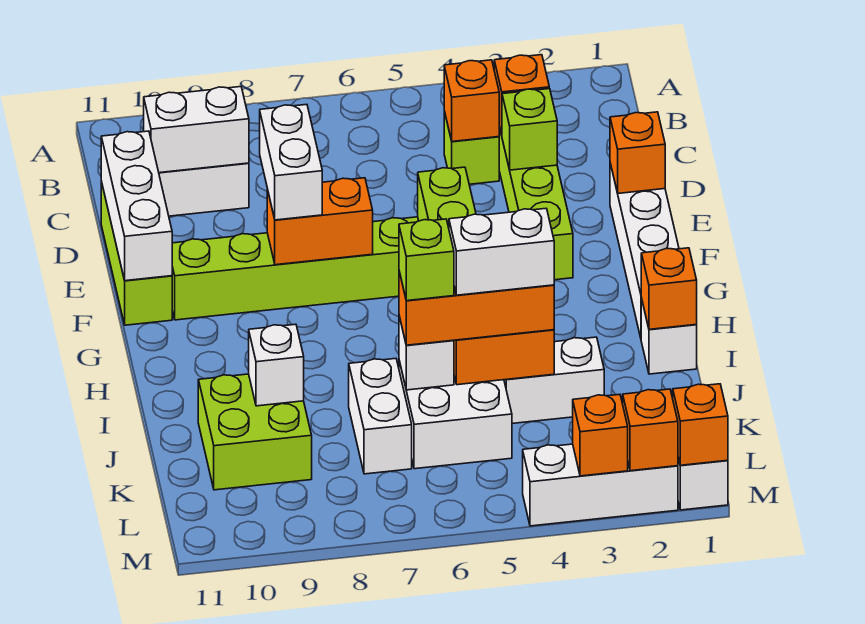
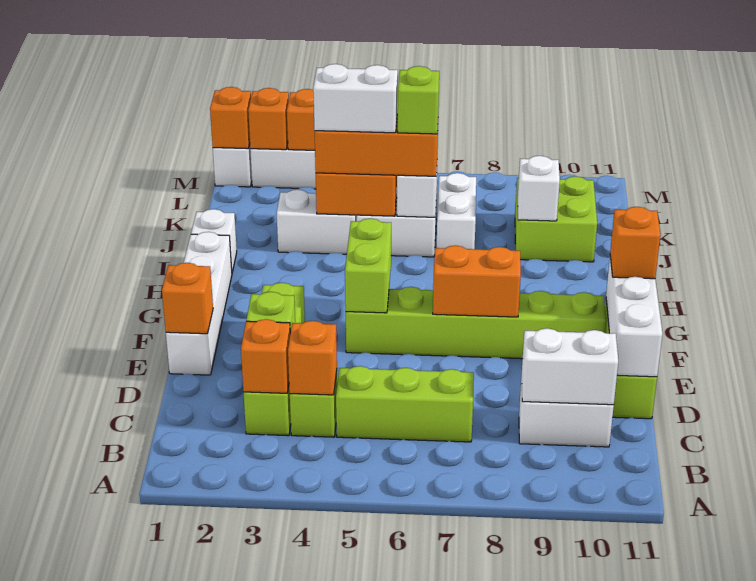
none -> lime brick C5:C7 level 1
white brick E8:F8 level 3 -> none
orange brick I1 level 2 -> orange brick F11 level 3

